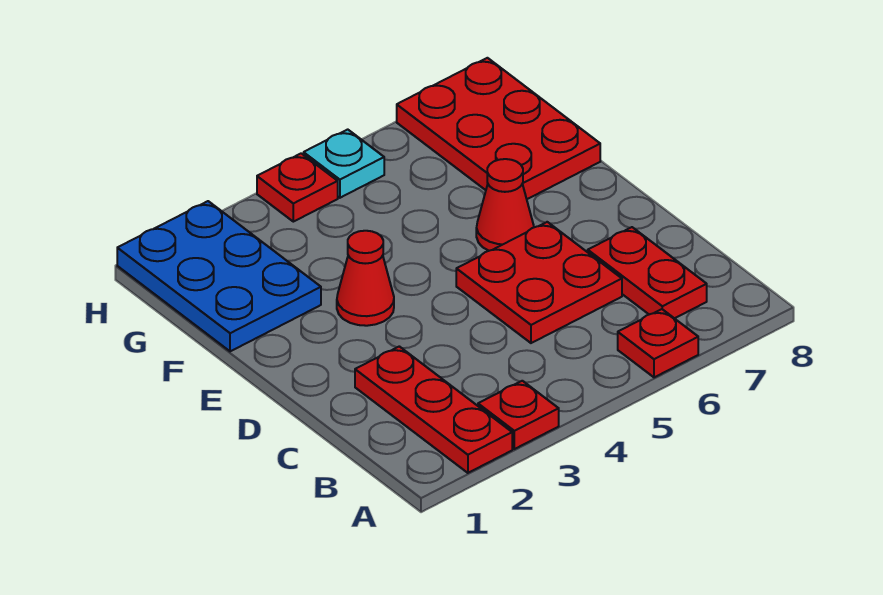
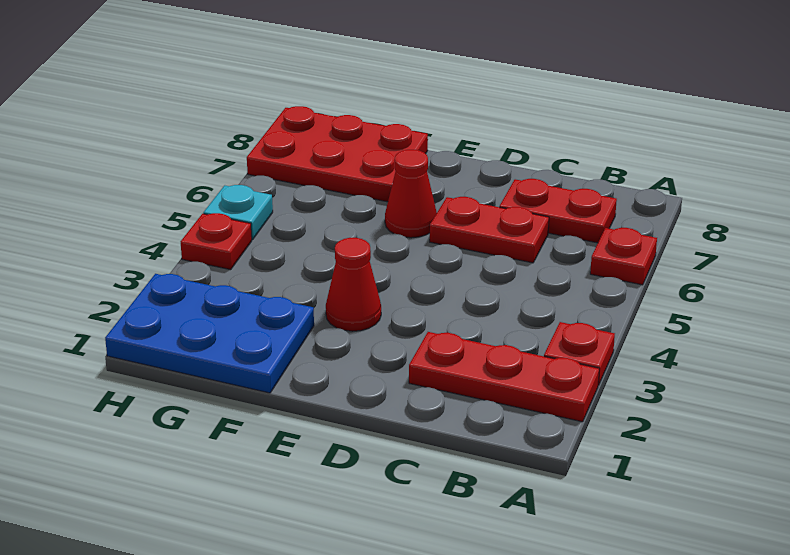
red plate C5:D6 level 1 -> red plate C6:D6 level 1

